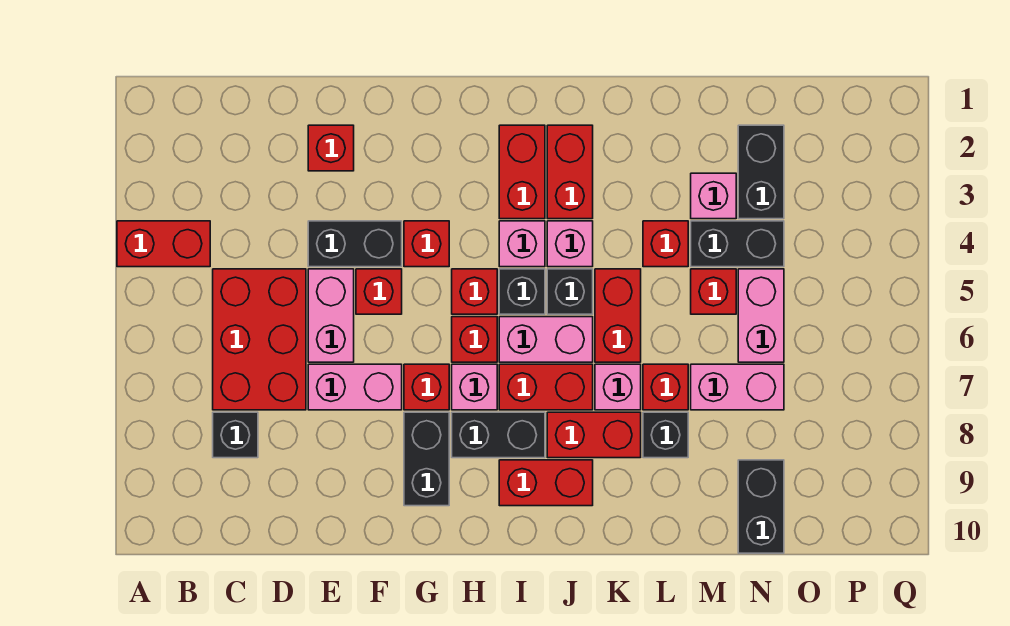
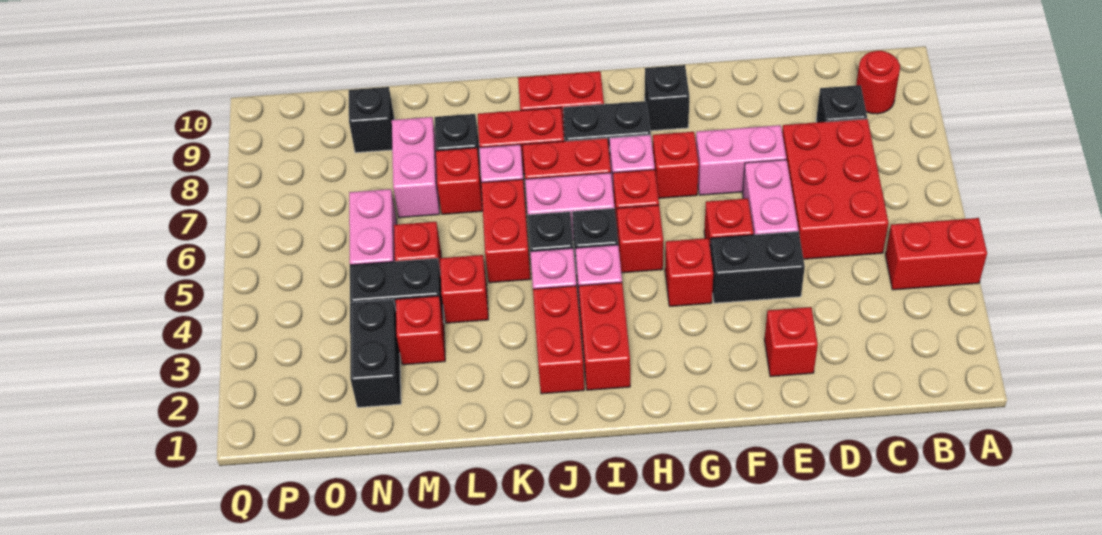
none -> red round brick B9 level 1
black brick G8:G9 level 1 -> black brick G9 level 1
pink brick M3 level 1 -> red brick M3 level 1
pink brick M7:N7 level 1 -> pink brick M7:M8 level 1
black brick N9:N10 level 1 -> black brick N9 level 1

